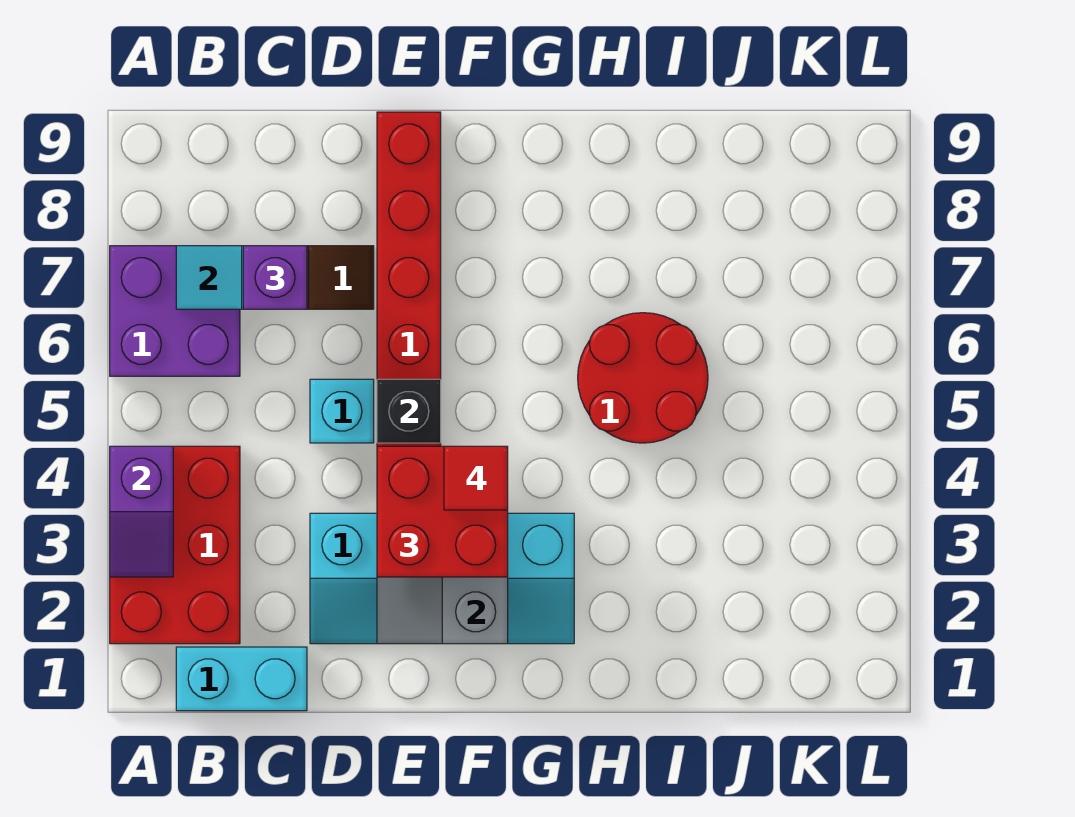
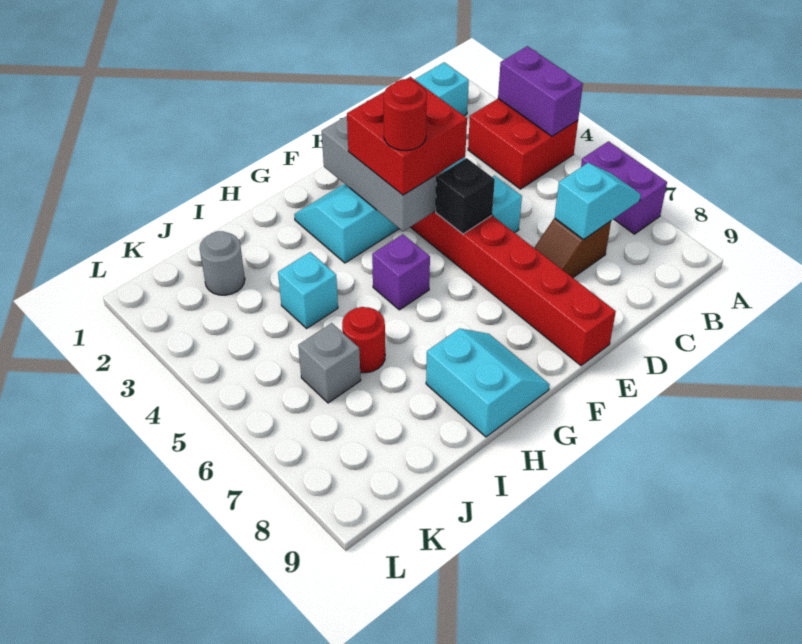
red brick A2:B4 level 1 -> red brick A3:B4 level 1
purple slope A3:A4 level 2 top 4 -> purple brick A3:A4 level 2
purple brick A6:B7 level 1 -> purple brick A6:A7 level 1
purple brick C7 level 3 -> purple brick G5 level 1
red tile F4 level 4 -> red round brick F4 level 4
none -> cyan slope G8:H9 level 1 top H
red round brick H5:I6 level 1 -> red round brick I6 level 1
none -> cyan brick I4 level 1
none -> grey round brick J2 level 1
none -> grey brick J6 level 1

